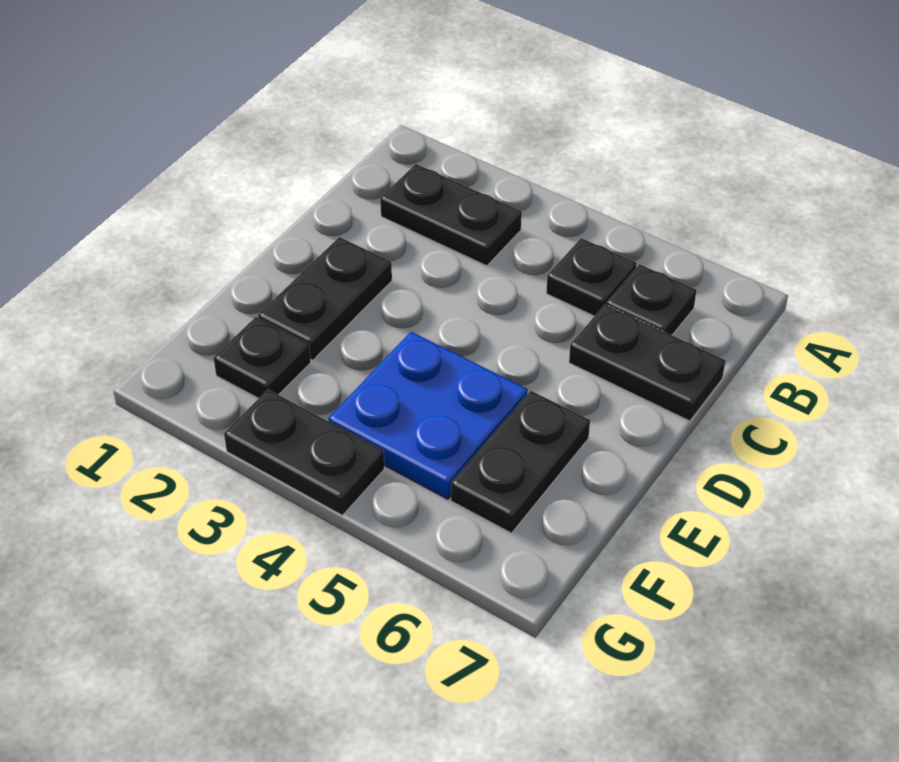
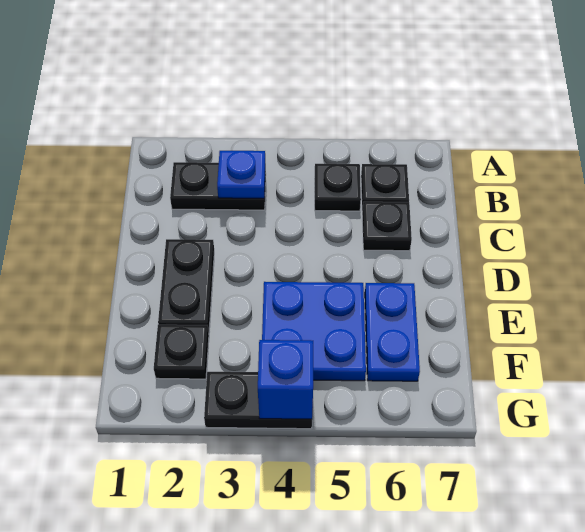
none -> blue plate B3 level 2
black plate C6:C7 level 1 -> black plate C6 level 1
black plate E6:F6 level 1 -> blue plate E6:F6 level 1
none -> blue brick G4 level 2

